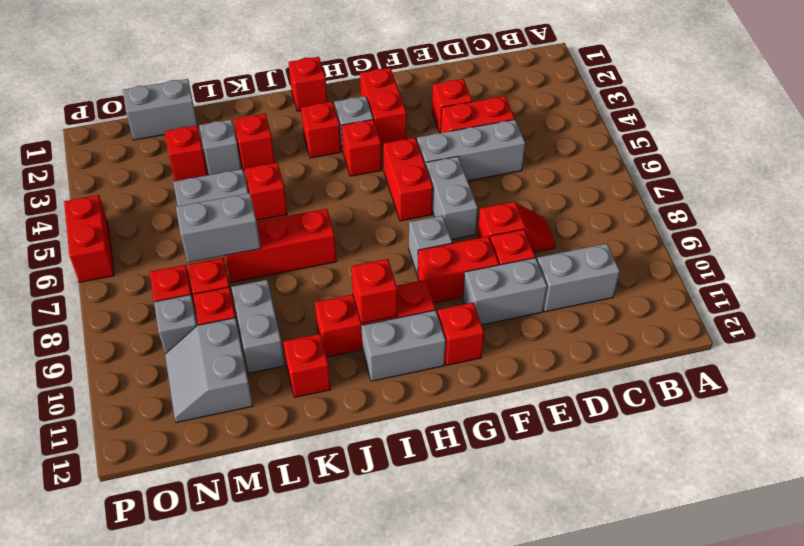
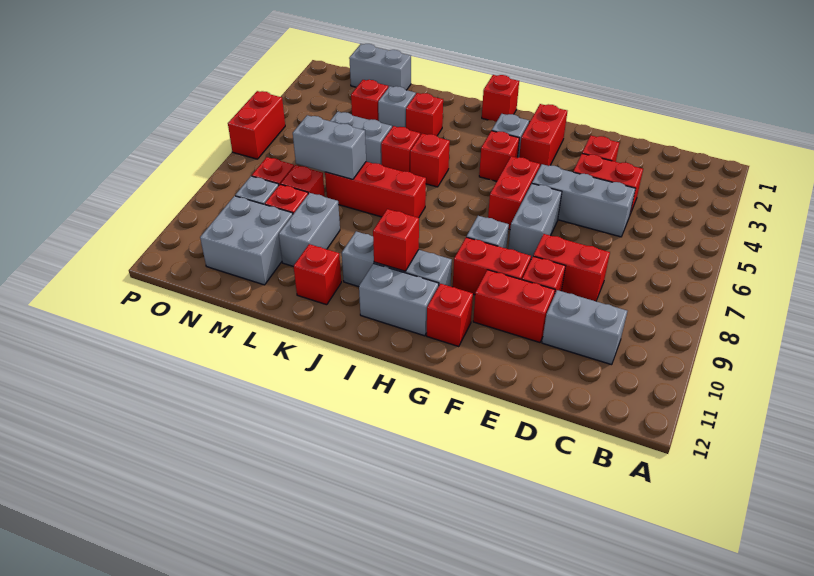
red slope D8:E8 level 1 top E -> red brick D8:E8 level 1
grey brick E10:F10 level 1 -> red brick E10:F10 level 1
red brick H10:J10 level 1 -> grey brick H10:J10 level 1
red brick I3 level 1 -> red brick J5 level 1
grey slope M10:N11 level 1 top M -> grey brick M10:N11 level 1

